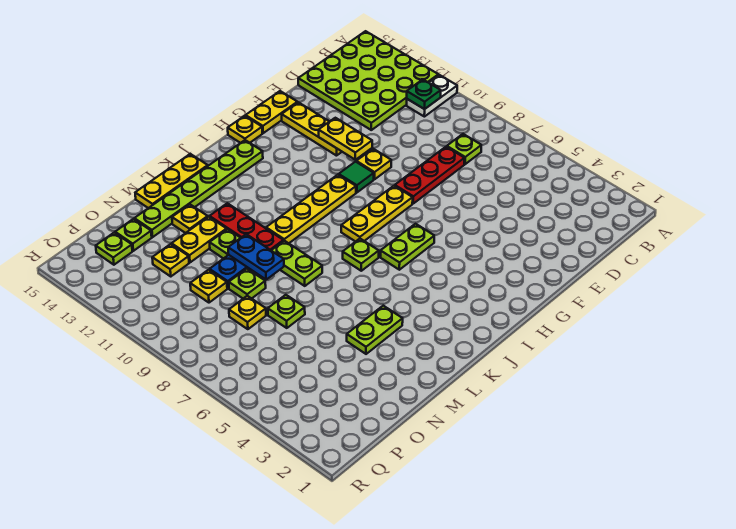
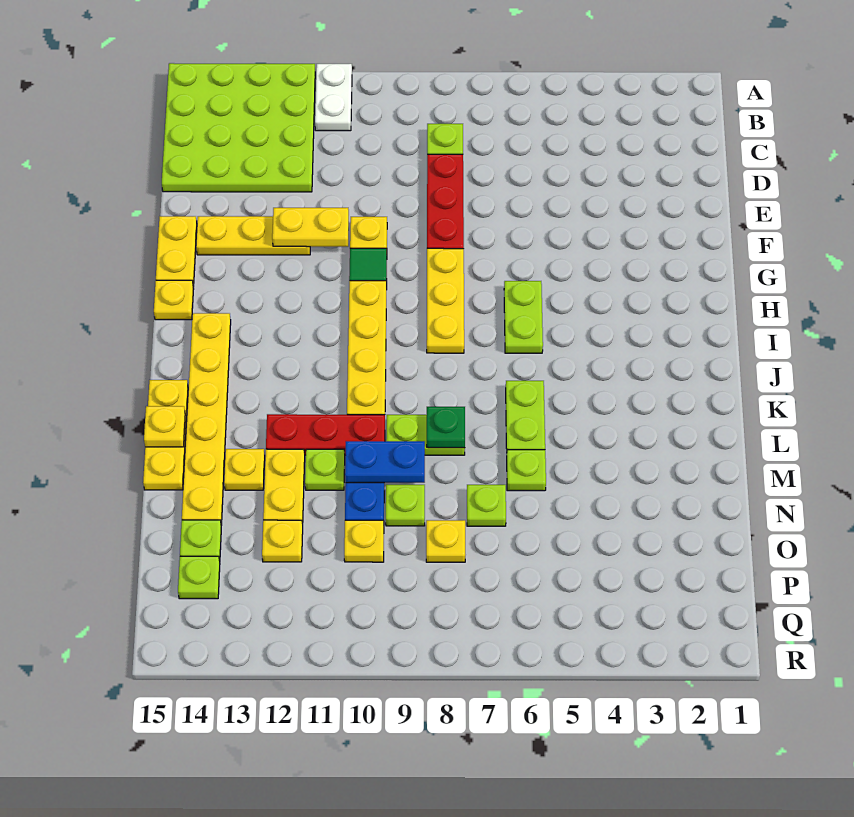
green plate B11 level 2 -> green plate L8 level 2
lime plate I14:N14 level 1 -> yellow plate I14:N14 level 1
lime plate J7 level 1 -> lime plate M6 level 1
lime plate L4:M4 level 1 -> lime plate K6:L6 level 1
none -> yellow plate L15 level 2

